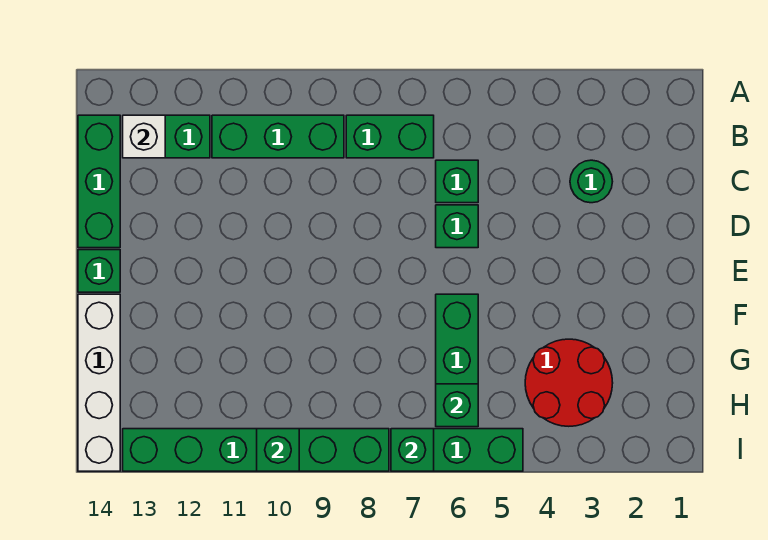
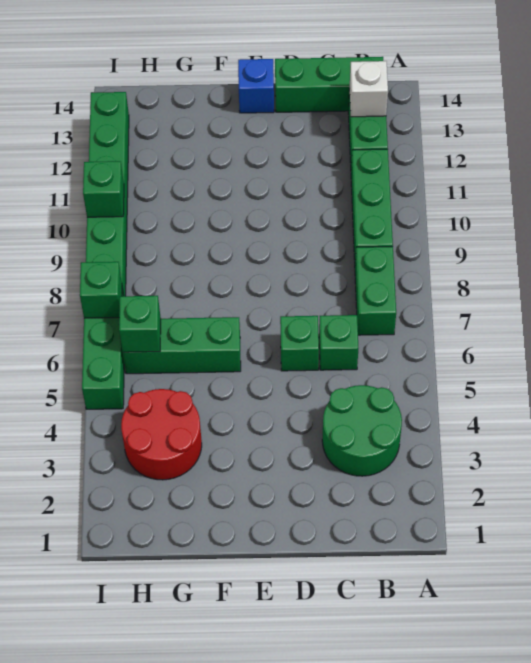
green round brick C3 level 1 -> green round brick B3:C4 level 1
green brick E14 level 1 -> blue brick E14 level 1
white brick F14:I14 level 1 -> none

